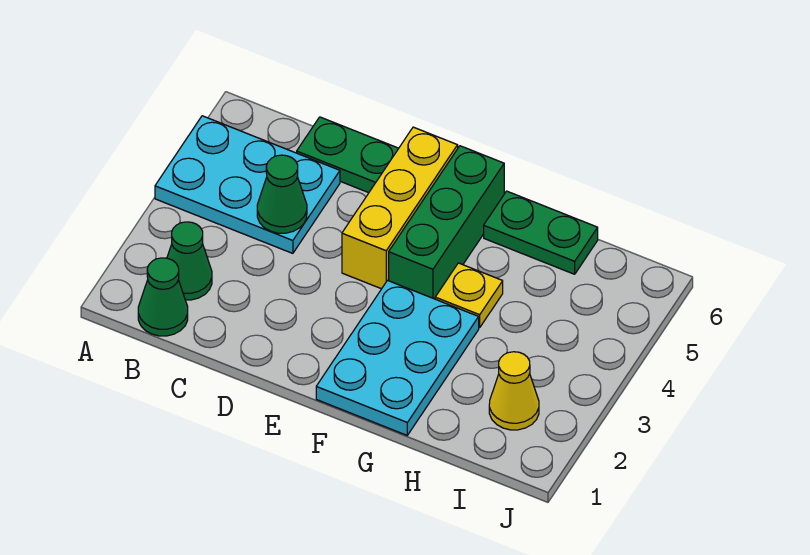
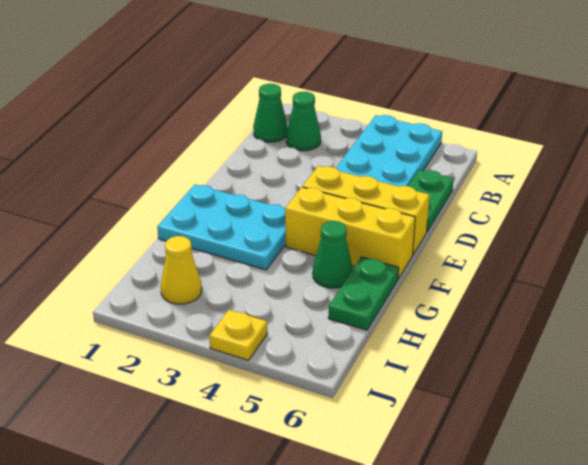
green cone C4 level 2 -> green cone G5 level 1
green brick F4:F6 level 1 -> yellow brick F4:F6 level 1
yellow plate G4 level 1 -> yellow plate J4 level 1

